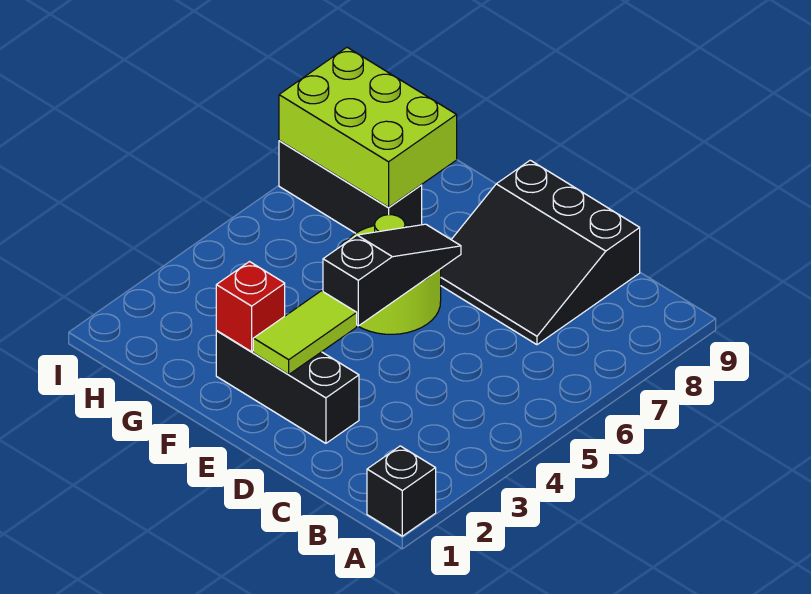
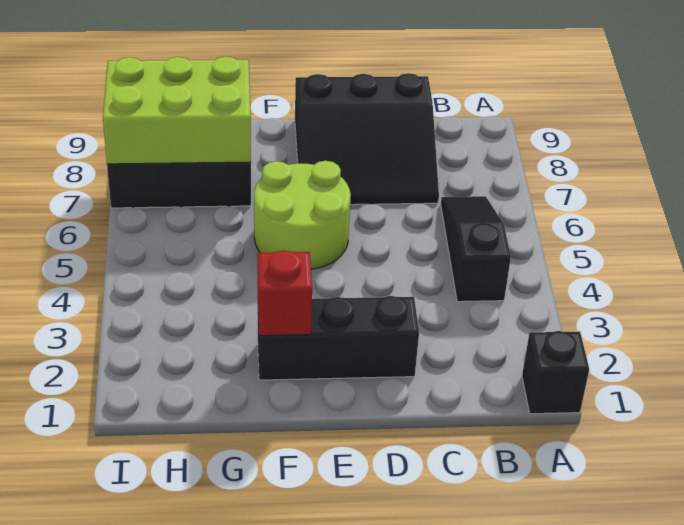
lime tile E2:E3 level 2 -> none
black slope E4:E6 level 2 top 4 -> black slope B4:B6 level 1 top 4

